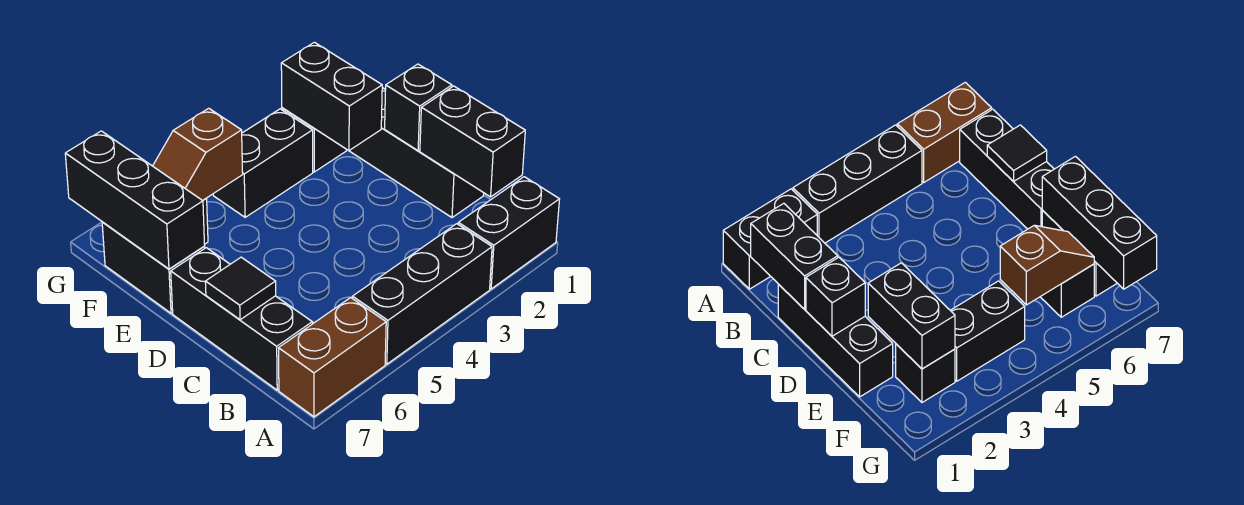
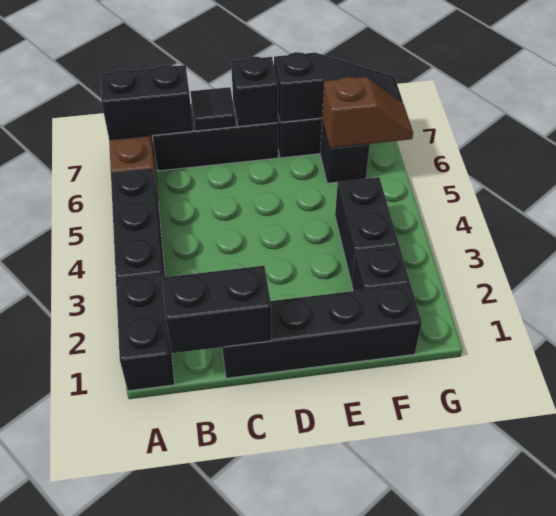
black brick C1:E1 level 1 -> black brick C1:F1 level 1
black brick D1 level 2 -> black brick D7 level 2
black brick E2:F2 level 2 -> black brick A7:B7 level 2
black brick E7:G7 level 2 -> black slope E7:G7 level 2 top E
brown slope F5:F6 level 2 top 5 -> brown slope F6:G6 level 2 top F

